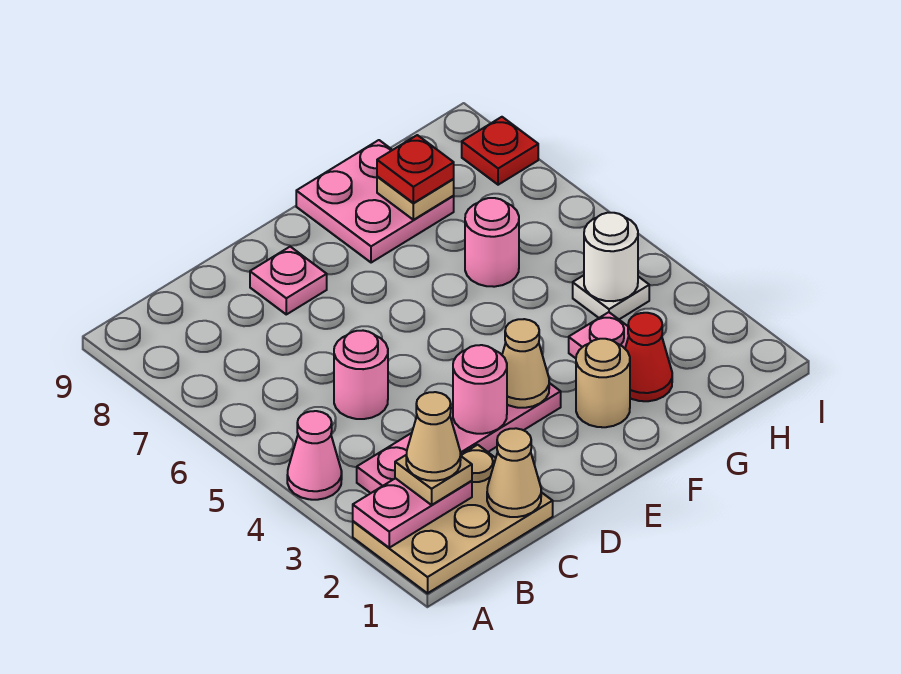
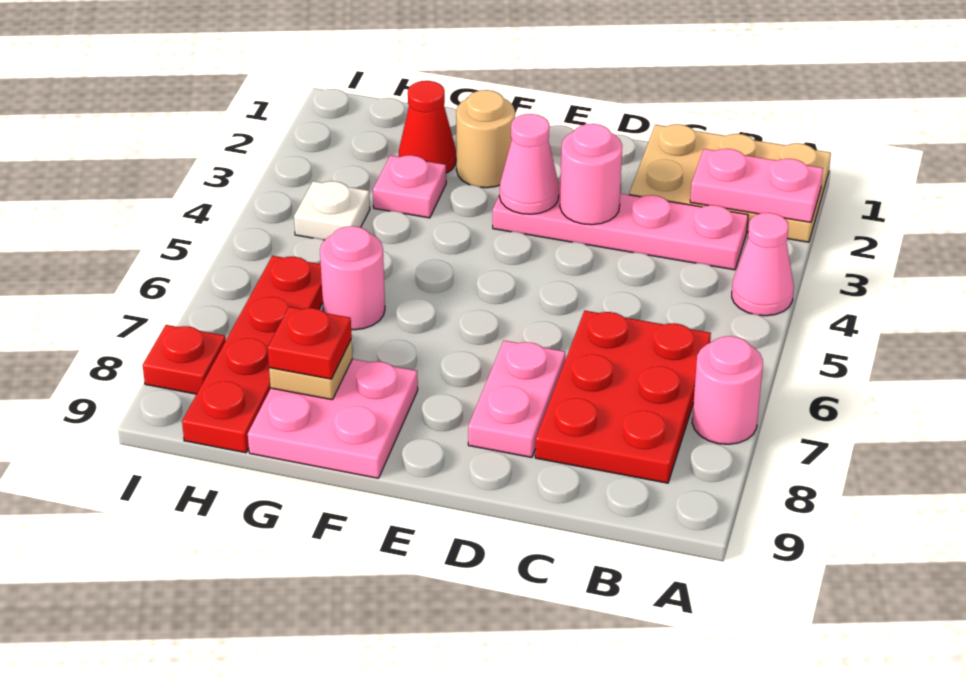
tan plate B2 level 3 -> none
tan cone B2 level 4 -> none
none -> red plate B6:C8 level 1
tan cone C1 level 2 -> none
pink round brick C5 level 1 -> pink round brick A7 level 1
pink plate D8 level 1 -> pink plate D7:D8 level 1
tan cone E3 level 2 -> pink cone E3 level 2
white round brick H4 level 2 -> none
none -> red plate H6:H9 level 1

